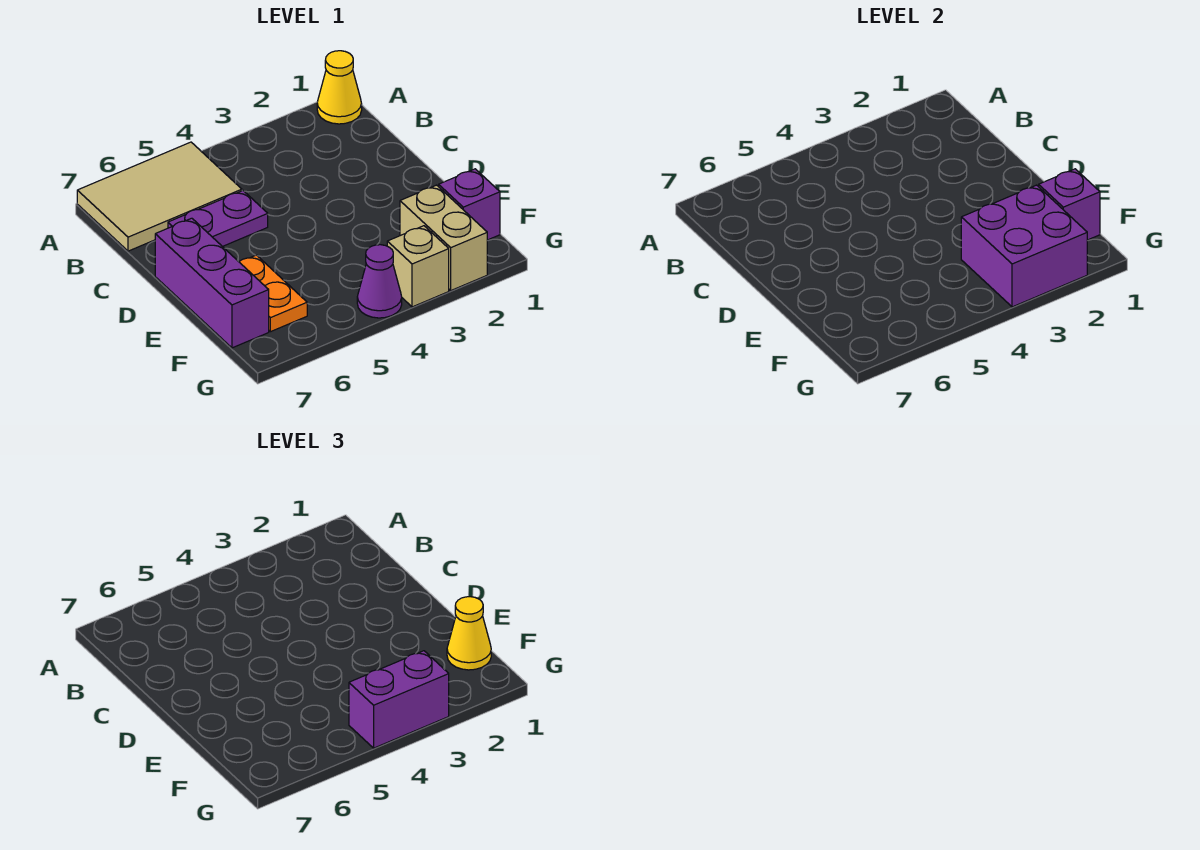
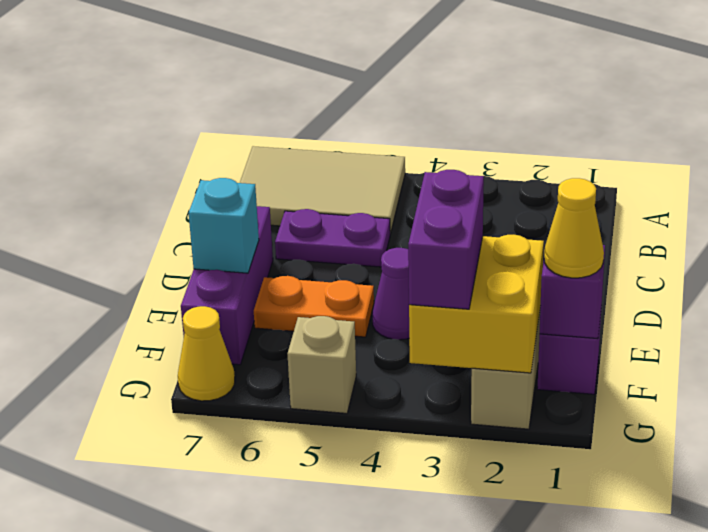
yellow cone A1 level 1 -> yellow cone G7 level 1
orange plate E6:F6 level 1 -> orange plate E5:E6 level 1
none -> cyan brick E7 level 2
purple brick F2:G3 level 2 -> yellow brick F2:G3 level 2
tan brick G3 level 1 -> tan brick G5 level 1
purple brick G3:G4 level 3 -> purple brick F3:G3 level 3
purple cone G4 level 1 -> purple cone E4 level 1

